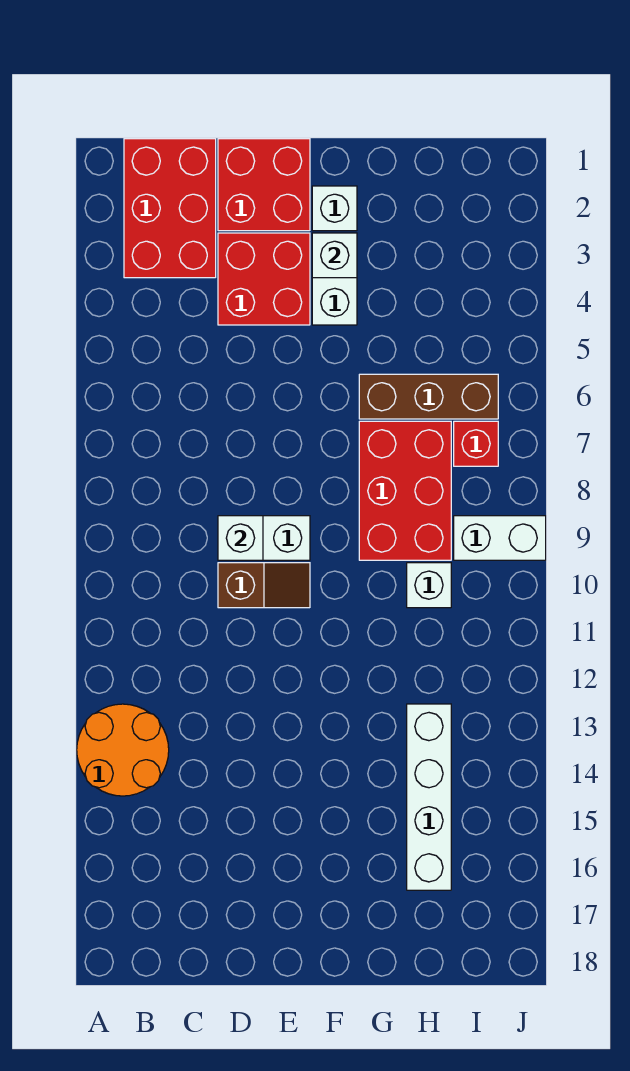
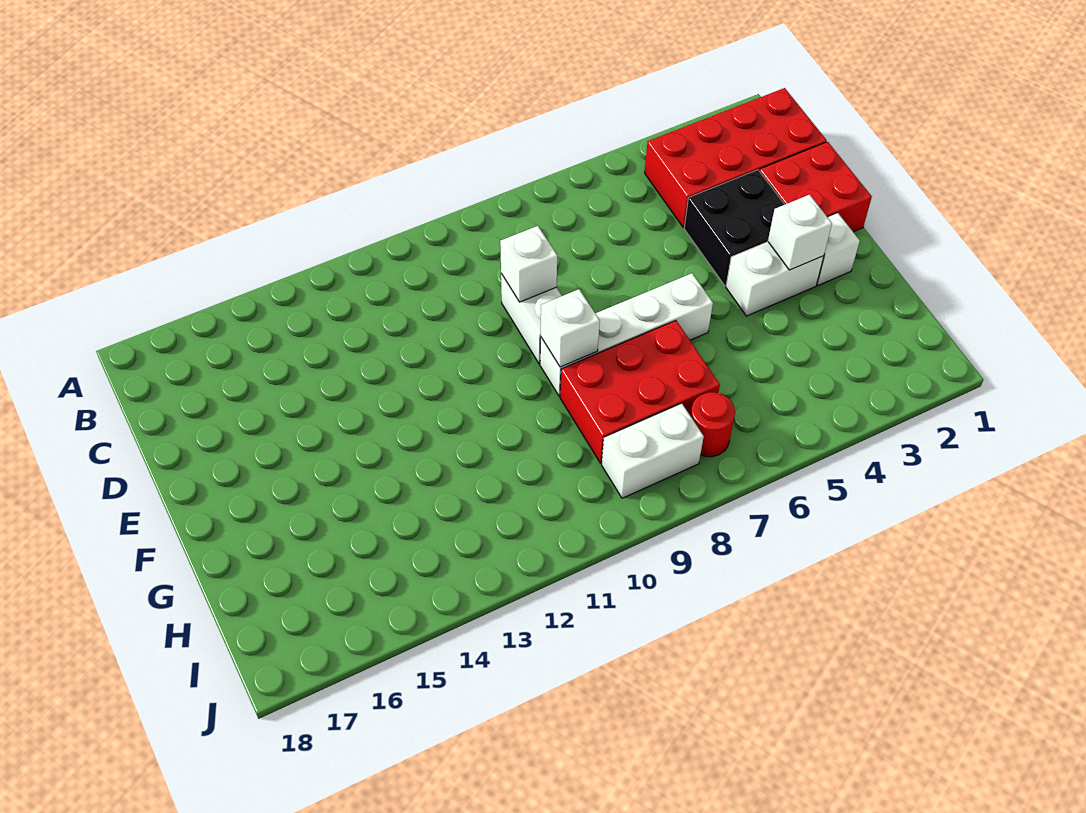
orange round brick A13:B14 level 1 -> none
red brick B1:C3 level 1 -> red brick B1:C4 level 1
red brick D3:E4 level 1 -> black brick D3:E4 level 1
brown slope D10:E10 level 1 top D -> none
brown brick G6:I6 level 1 -> none
white brick H10 level 1 -> white brick F9 level 2
white brick H13:H16 level 1 -> white brick F6:F9 level 1
red brick I7 level 1 -> red round brick I7 level 1
white brick I9:J9 level 1 -> white brick I8:I9 level 1

